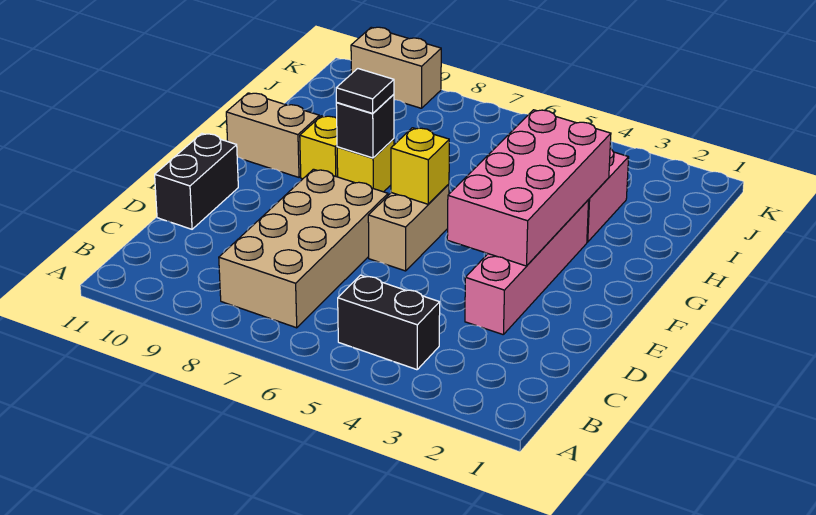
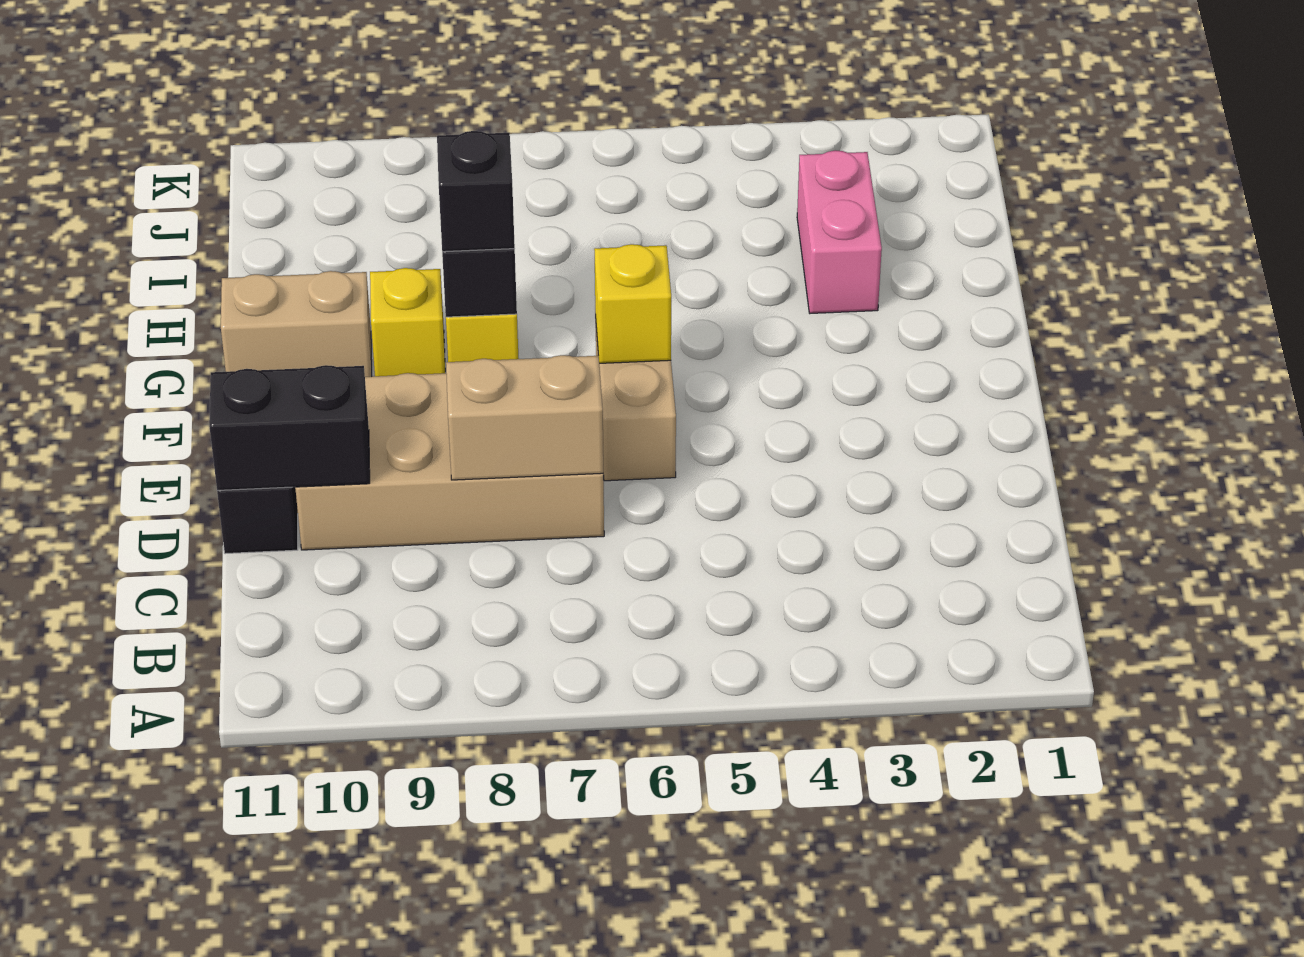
black brick B4:B5 level 1 -> black brick D10:D11 level 2
tan brick B7:E8 level 1 -> tan brick D7:E10 level 1
pink brick D3:G3 level 1 -> none
pink brick E3:H4 level 2 -> none
black tile G8 level 3 -> black brick G8 level 3
tan brick K9:K10 level 1 -> tan brick D7:D8 level 2

